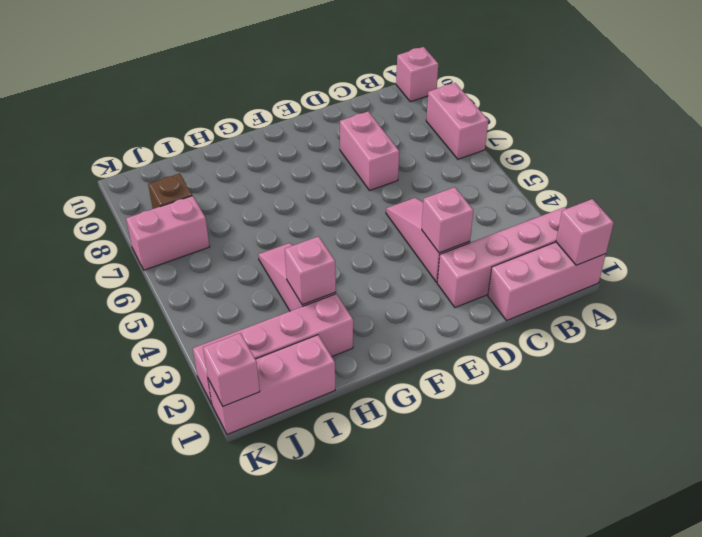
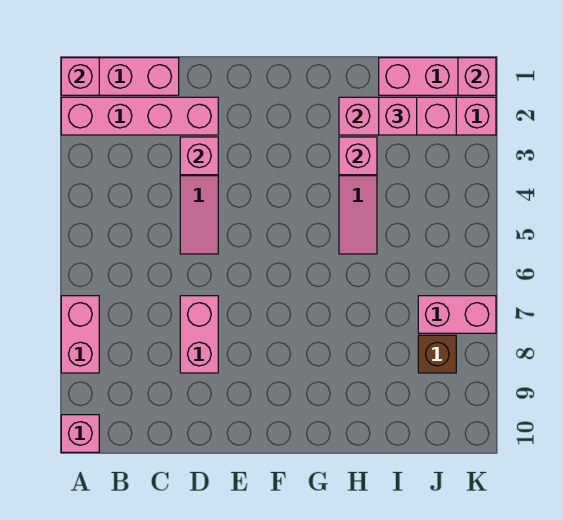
none -> pink brick H2:J2 level 2
none -> pink brick I2 level 3

